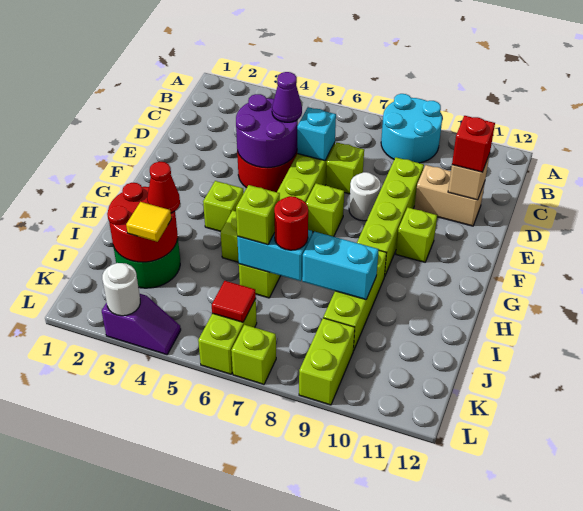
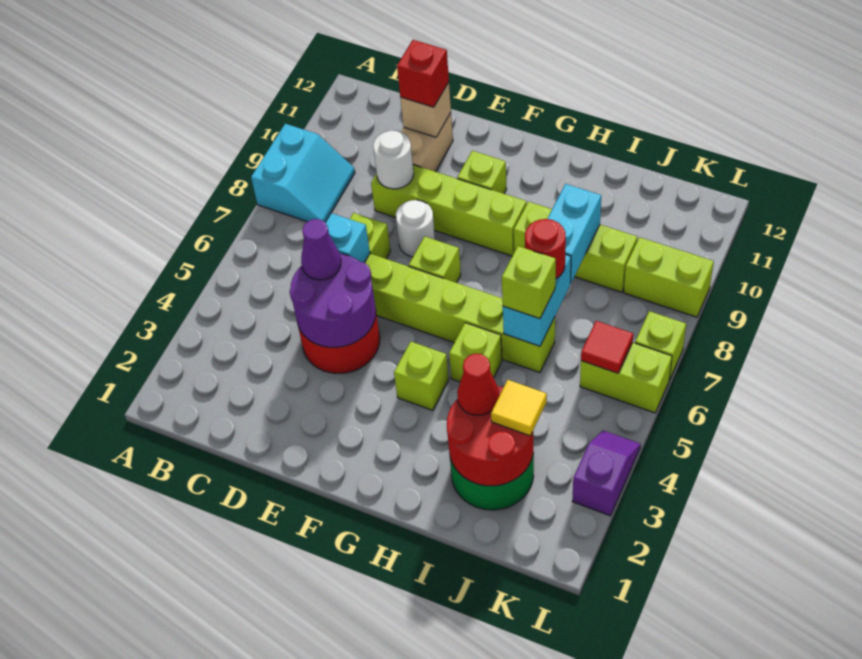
cyan round brick A8:B9 level 1 -> cyan slope A8:B9 level 1 top A
white round brick L3 level 2 -> white round brick D9 level 2

